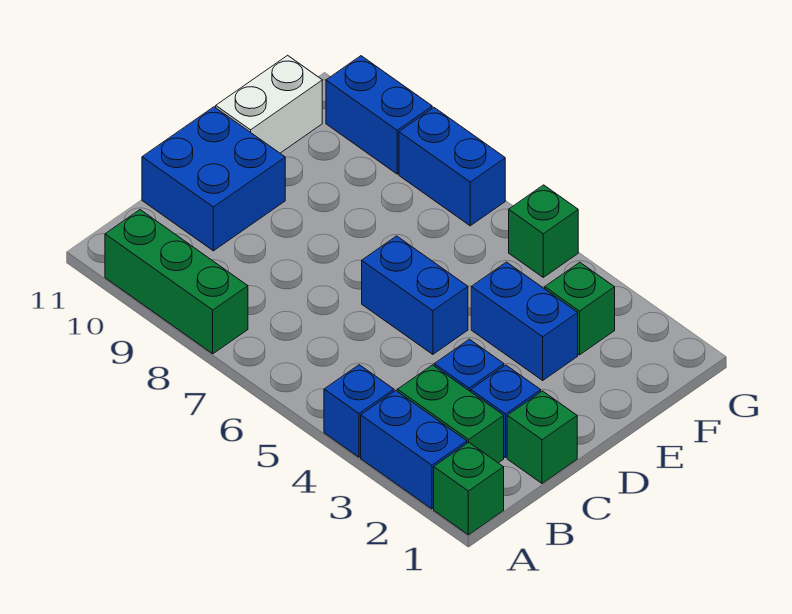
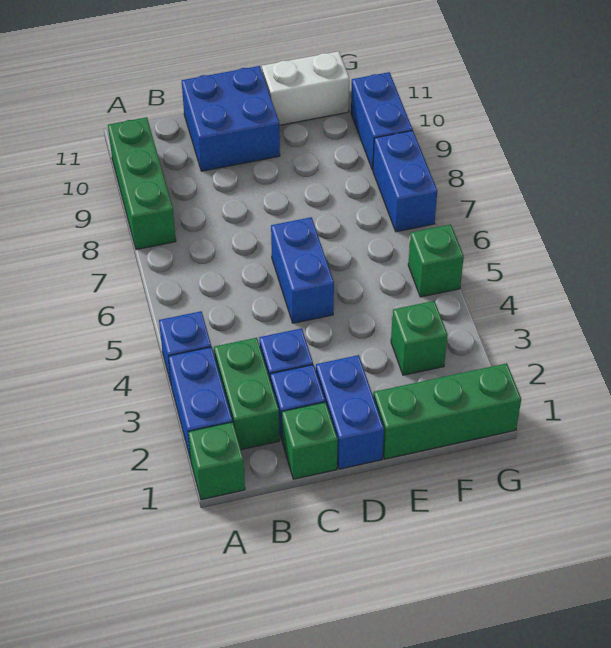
none -> green brick E1:G1 level 1
blue brick E3:E4 level 1 -> blue brick D1:D2 level 1

